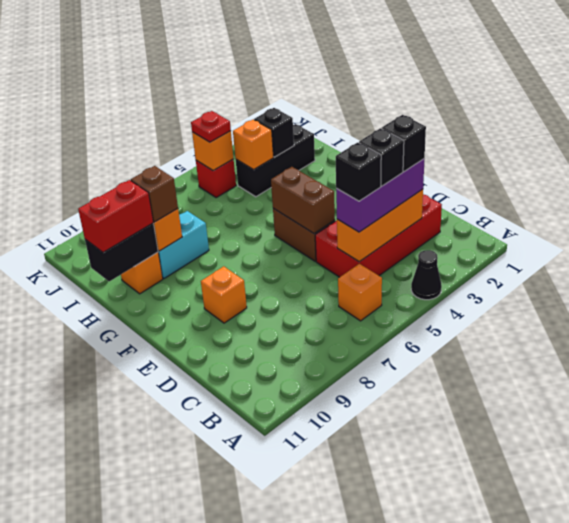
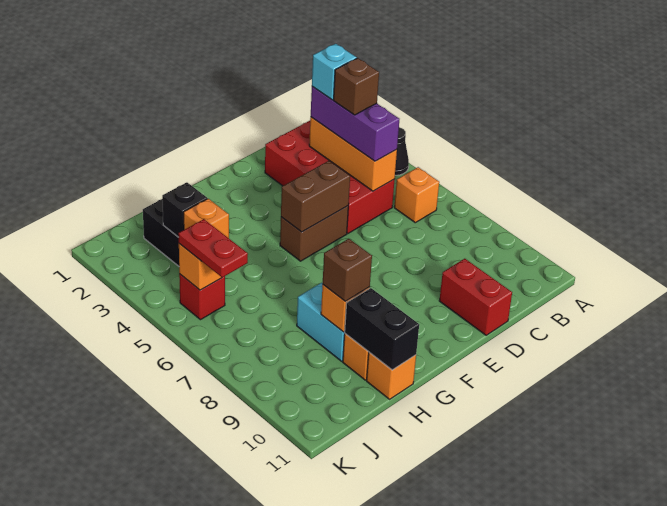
black brick C3 level 4 -> cyan brick C3 level 4
black brick C4 level 4 -> brown brick C4 level 4
black brick C5 level 4 -> none
orange brick E9 level 1 -> orange brick H11 level 1
red brick H10:H11 level 3 -> red brick D10:D11 level 1
red plate J5 level 3 -> red plate J5:J6 level 3

